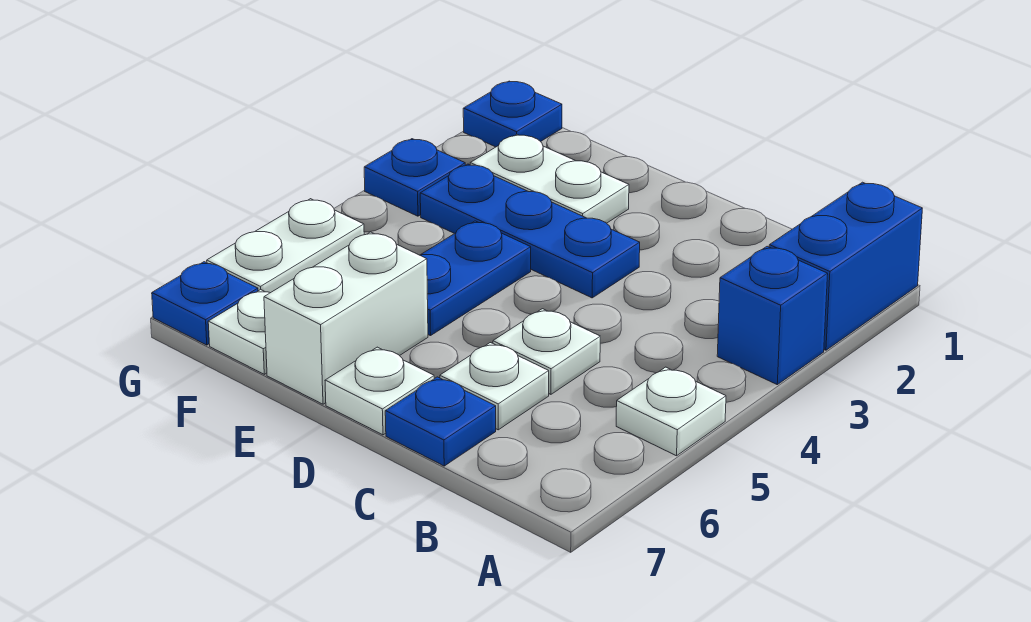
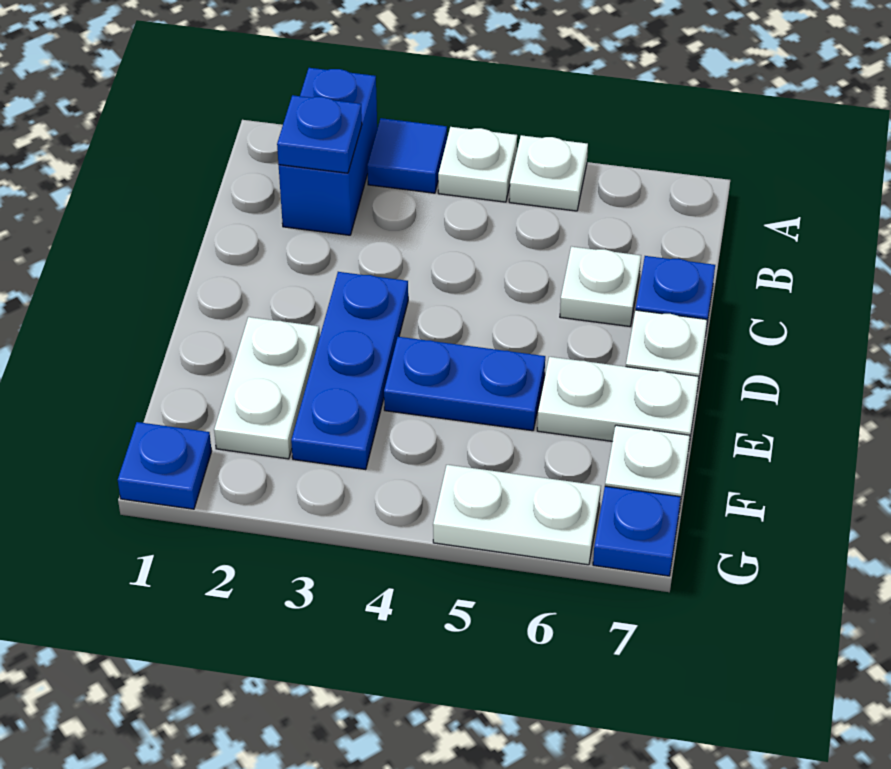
blue brick A1:A2 level 1 -> blue brick A2:B2 level 1
blue brick A3 level 1 -> blue tile A3 level 1
white plate C5 level 1 -> white plate A4 level 1
white brick E6:E7 level 1 -> white plate E6:E7 level 1
blue plate G3 level 1 -> blue plate B2 level 2

